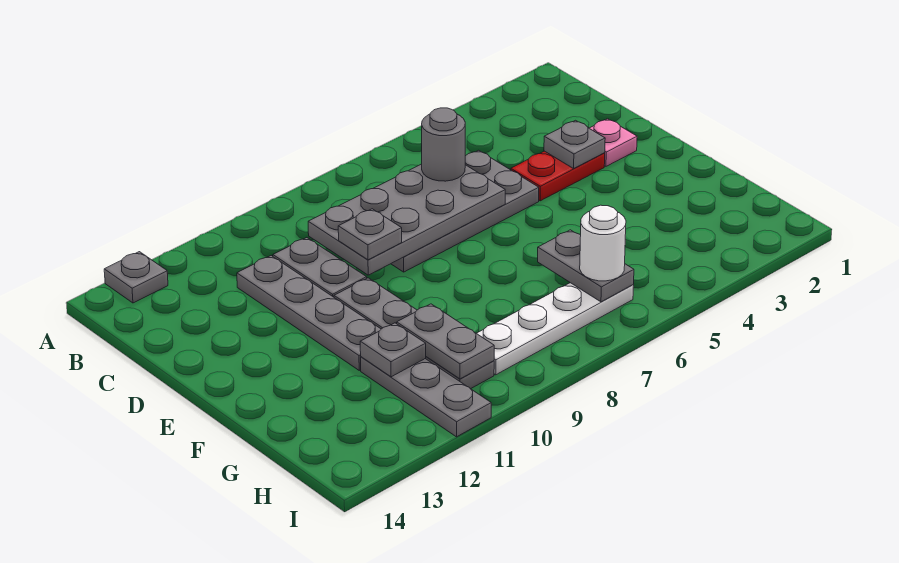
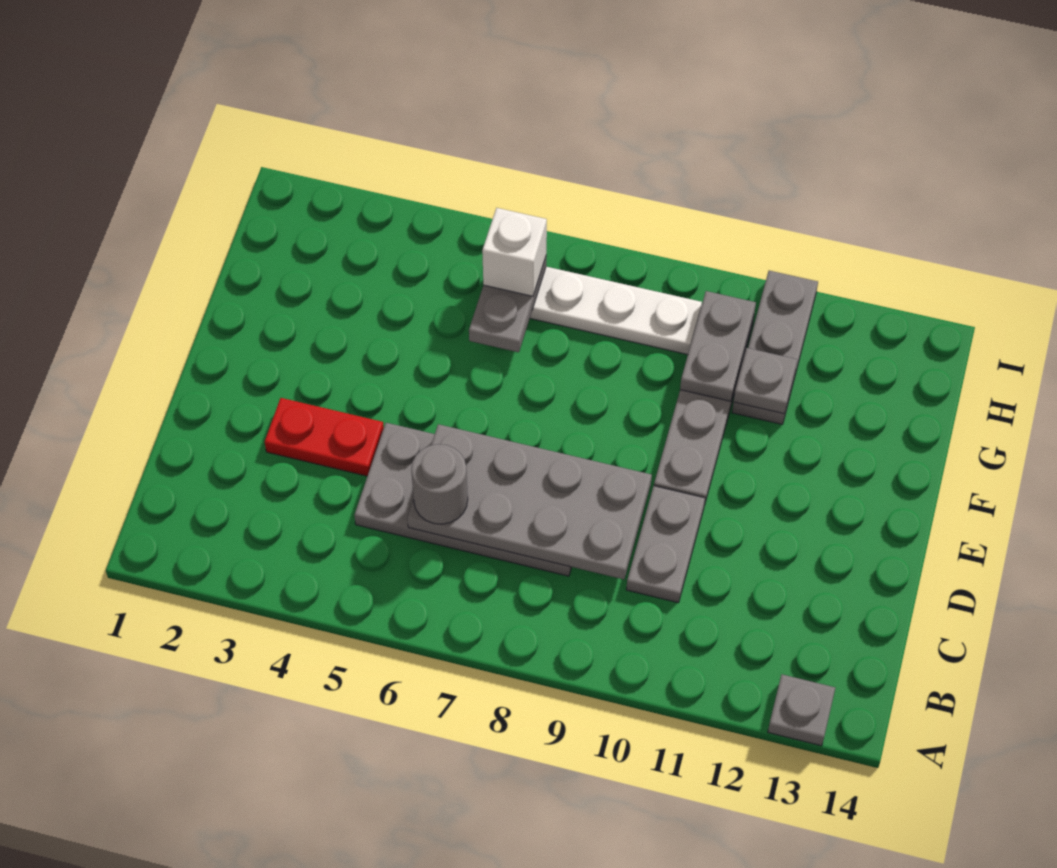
grey plate C11:F11 level 1 -> none
pink plate D2 level 1 -> none
grey plate D3 level 2 -> none
grey plate D9 level 3 -> none
white round brick H6 level 3 -> white brick H6 level 3

